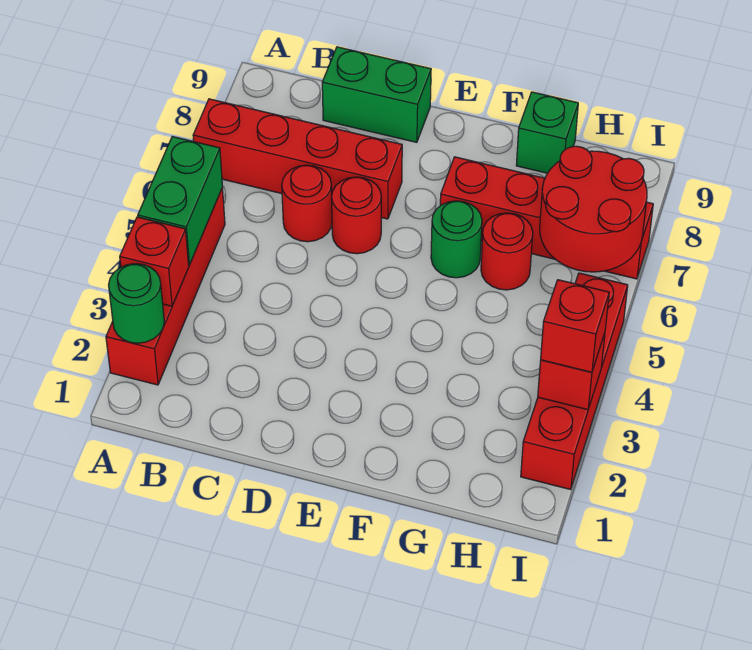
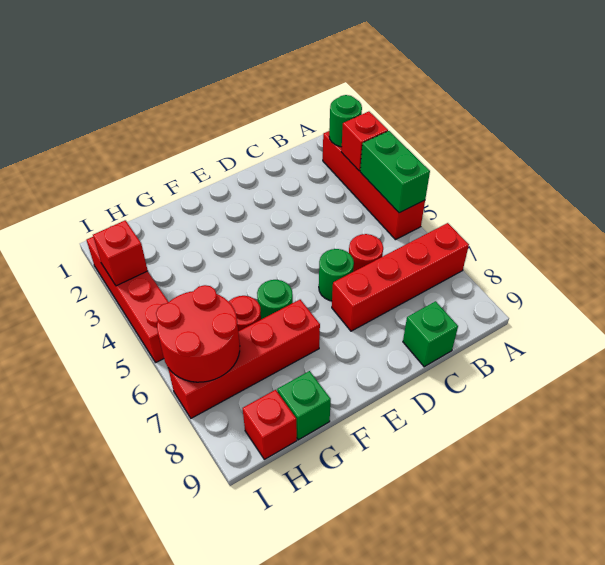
green brick C9:D9 level 1 -> green brick C9 level 1
red round brick D6 level 1 -> green round brick D6 level 1
red brick I3 level 3 -> red brick H9 level 1

